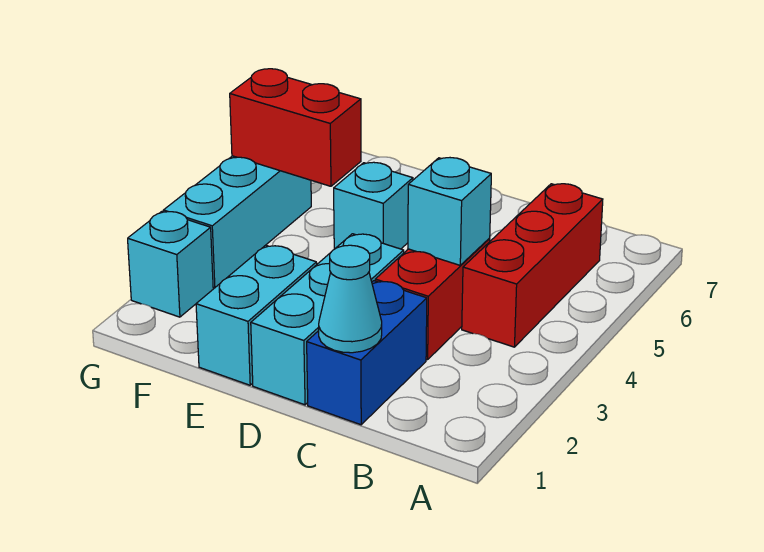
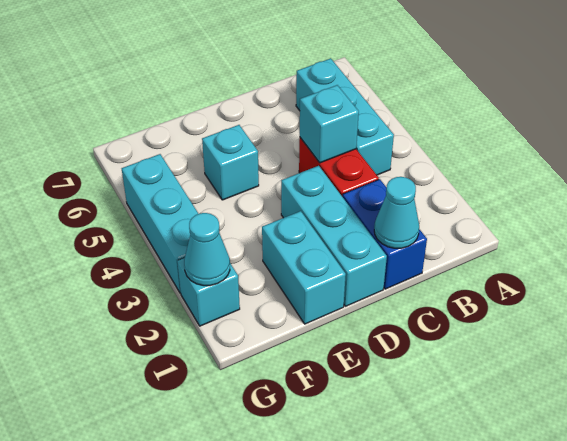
red brick B4:B6 level 1 -> cyan brick B4:B6 level 1
red brick F5:G5 level 2 -> none
none -> cyan cone G2 level 2

